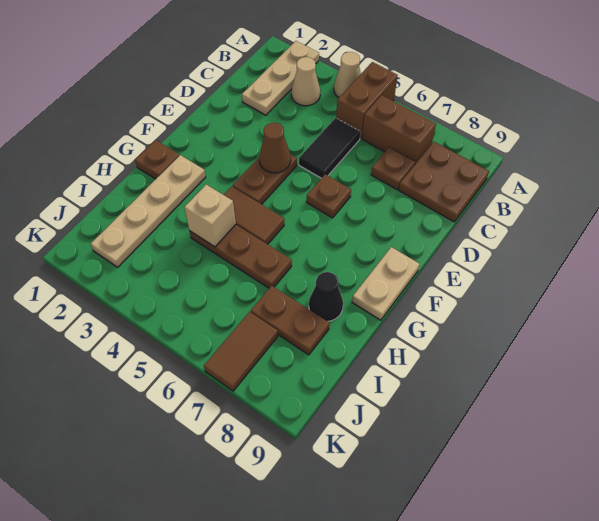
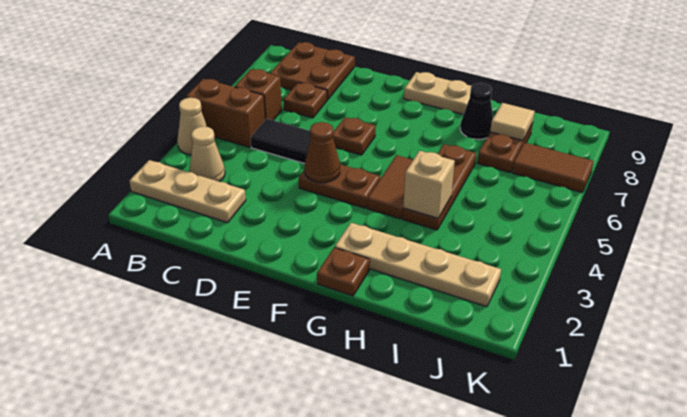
brown brick B6:B7 level 1 -> brown brick B6 level 1
none -> tan tile I8 level 2

